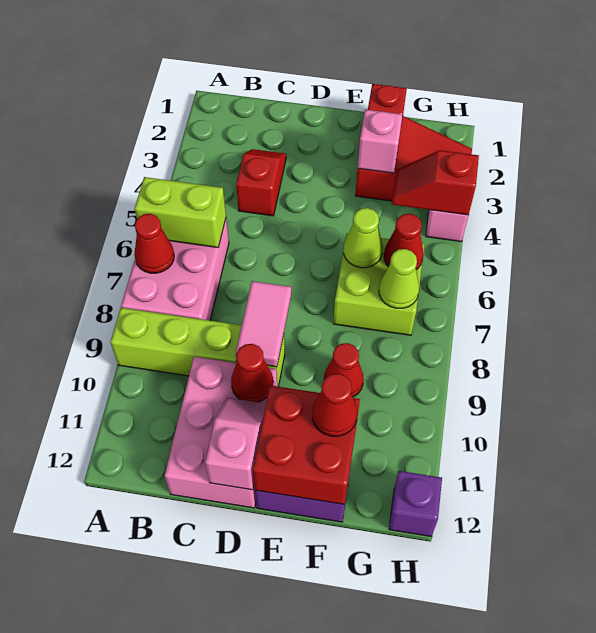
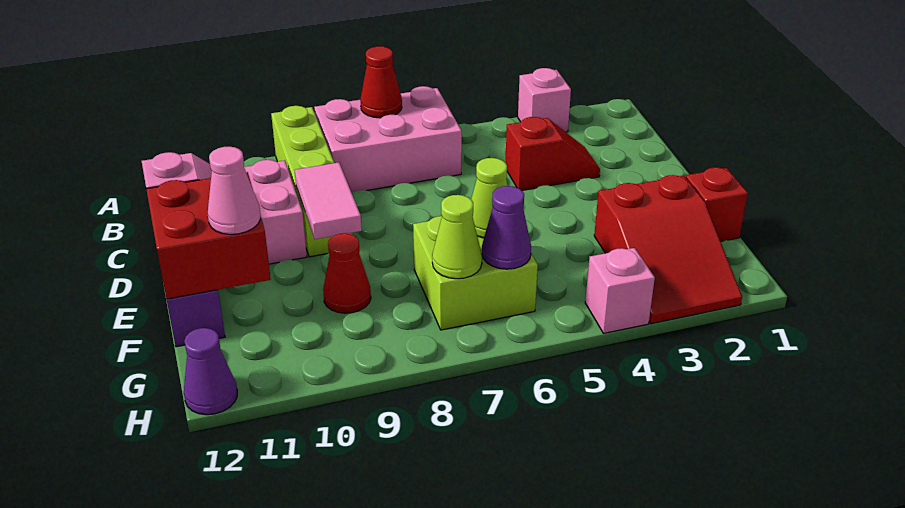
lime brick A6:B6 level 2 -> none
pink tile D8:D9 level 2 -> pink tile D9:E9 level 2
red cone D10 level 2 -> none
pink brick F3 level 2 -> pink brick A3 level 1
red cone F11 level 3 -> pink cone F11 level 3
red slope G4:H4 level 2 top H -> none
red cone G6 level 2 -> purple cone G6 level 2
purple brick H12 level 1 -> purple cone H12 level 1

